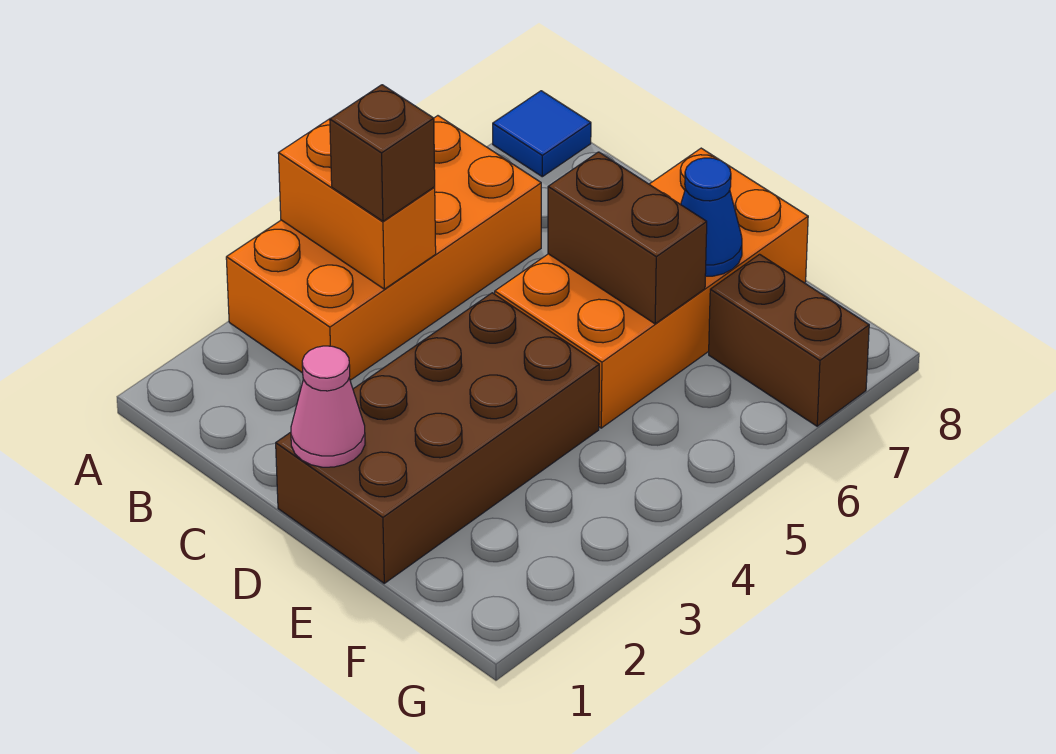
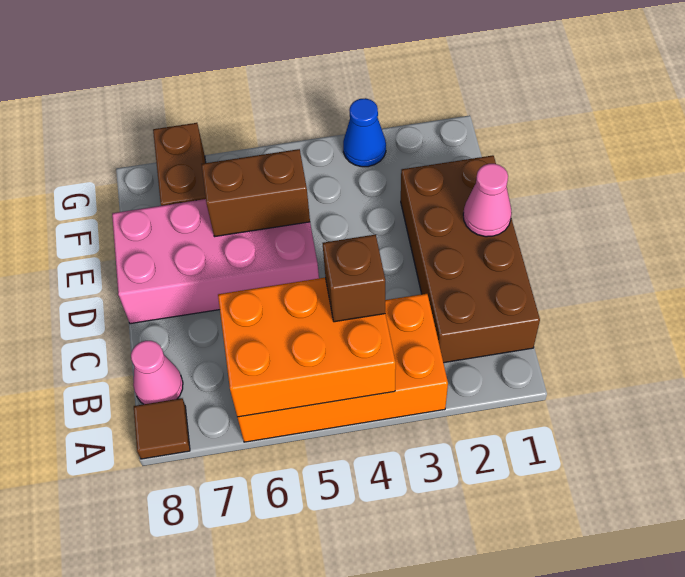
orange brick A4:B4 level 2 -> orange brick A4:B6 level 2
blue tile A8 level 1 -> brown tile A8 level 1
none -> pink cone B8 level 1
brown brick D1:E4 level 1 -> brown brick B1:E2 level 1
orange brick D5:E8 level 1 -> pink brick D5:E8 level 1
brown brick D6:E6 level 2 -> brown brick E5:E6 level 2
blue cone E7 level 2 -> blue cone G3 level 1

